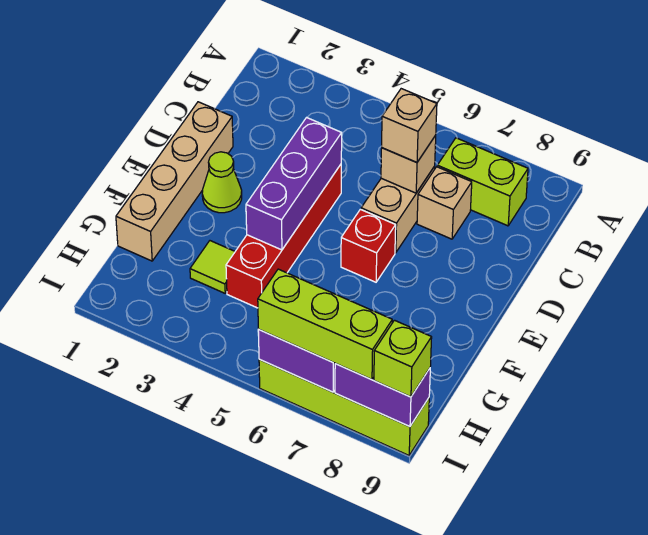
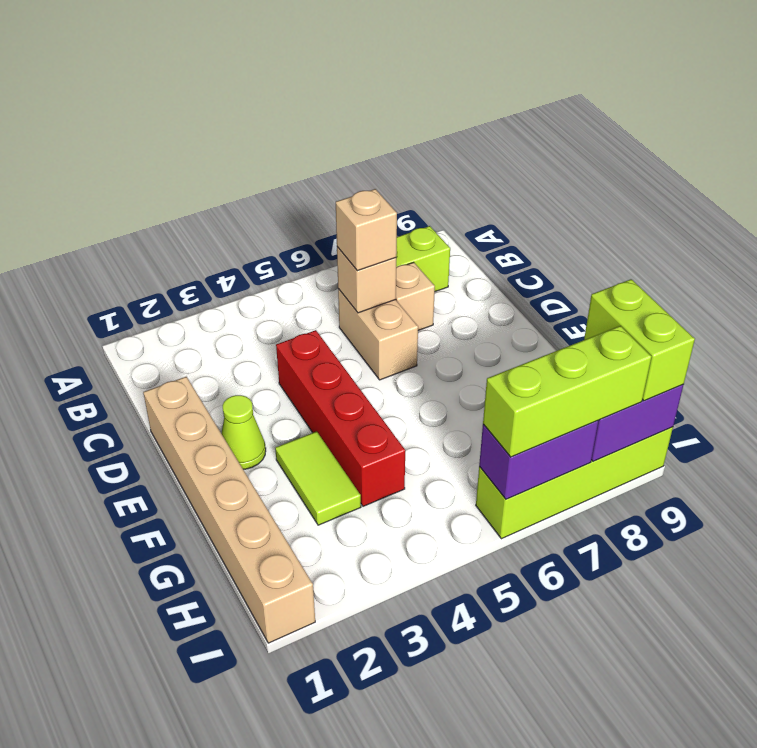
tan brick D1:G1 level 1 -> tan brick D1:I1 level 1
purple brick D4:F4 level 2 -> none
red brick E6 level 1 -> none
lime tile G3 level 1 -> lime tile F3:G3 level 1
lime brick I9 level 3 -> lime brick H9:I9 level 3

